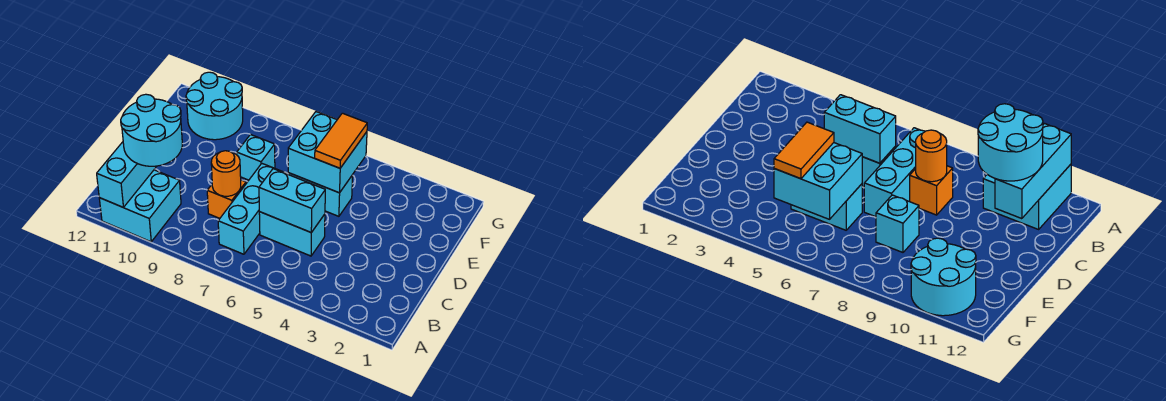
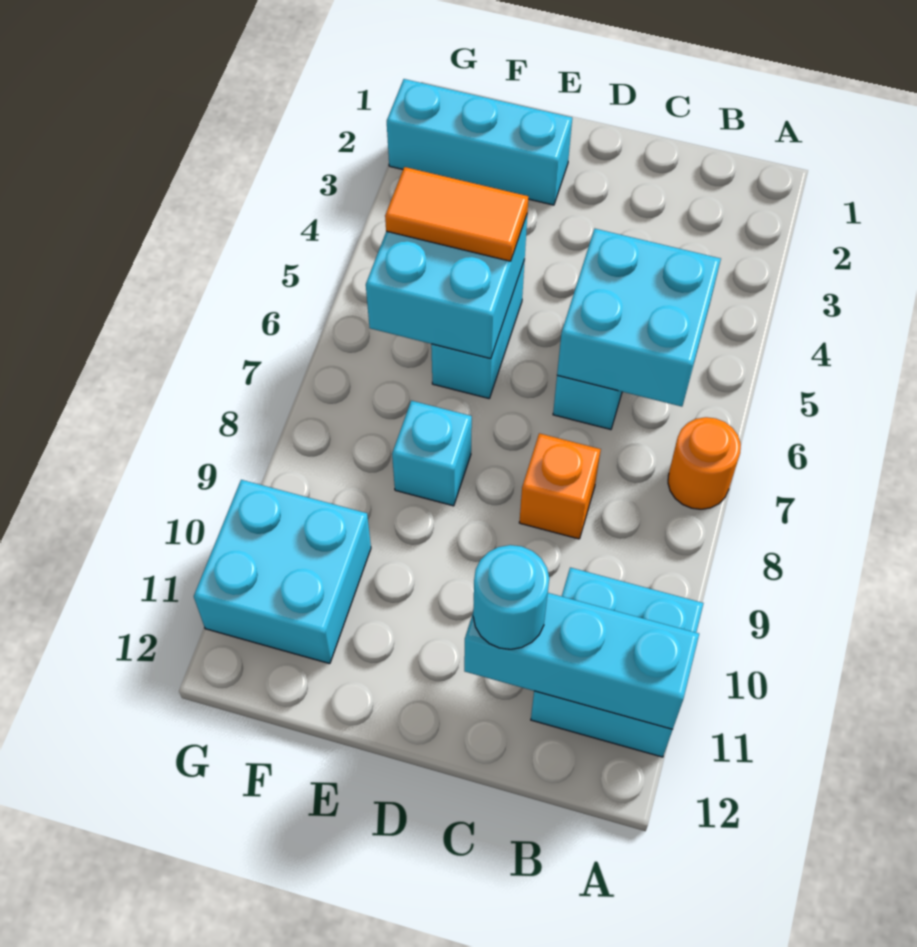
cyan brick B7:D7 level 1 -> cyan brick E2:G2 level 1
cyan round brick B10:C11 level 3 -> cyan round brick C11 level 3
cyan brick C5:C6 level 2 -> cyan brick B5:C6 level 2
orange round brick C8 level 2 -> orange round brick A7 level 1
cyan round brick F10:G11 level 1 -> cyan brick F10:G11 level 1

